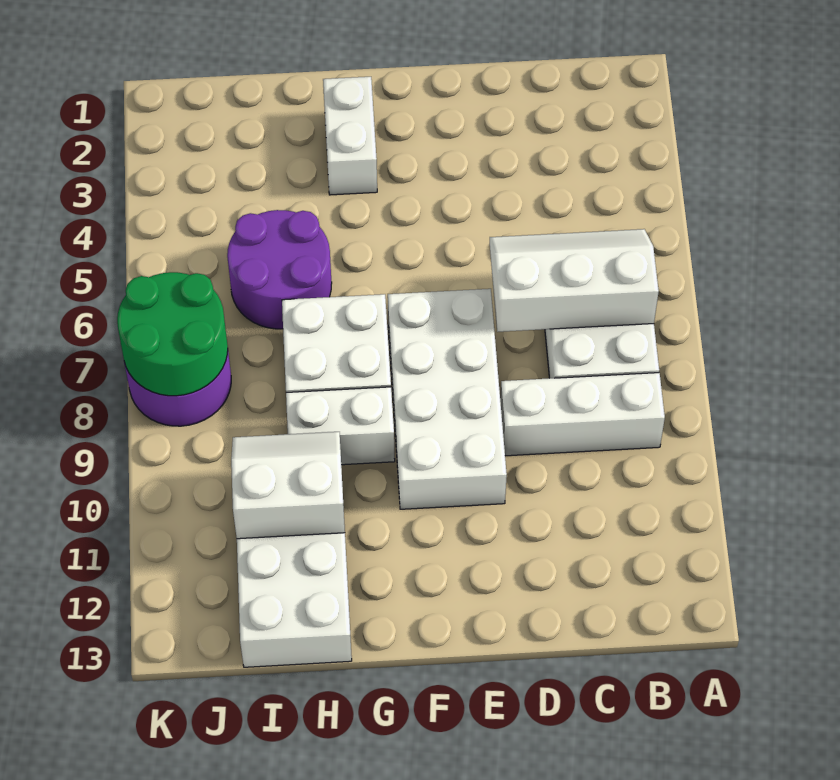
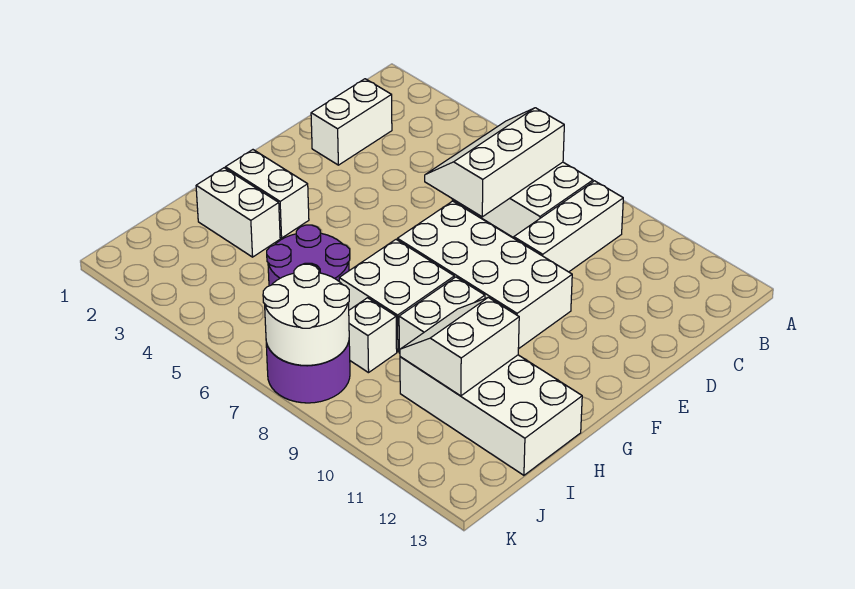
none -> white brick C2:D2 level 1
none -> white brick H2:H3 level 1
none -> white brick I8 level 1
green round brick J7:K8 level 2 -> white round brick J7:K8 level 2

